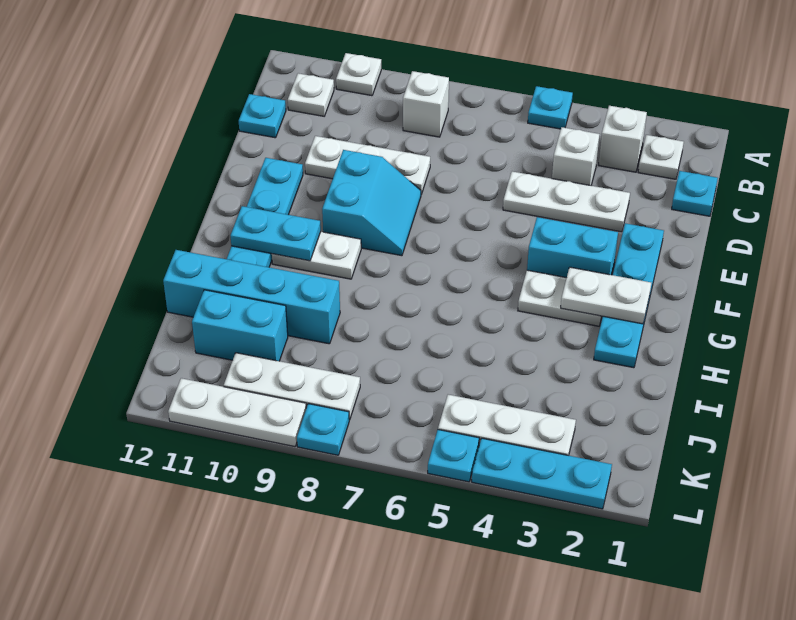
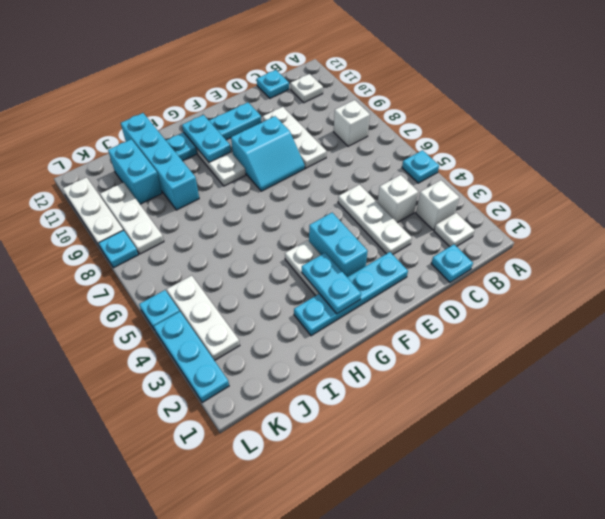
white plate A10 level 1 -> none
white plate G2:G3 level 2 -> cyan plate G2:G3 level 2

